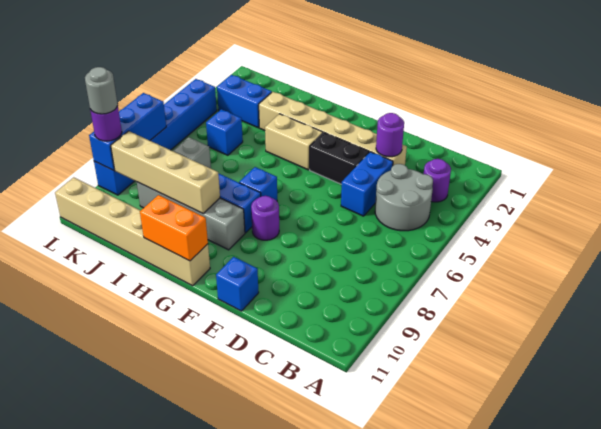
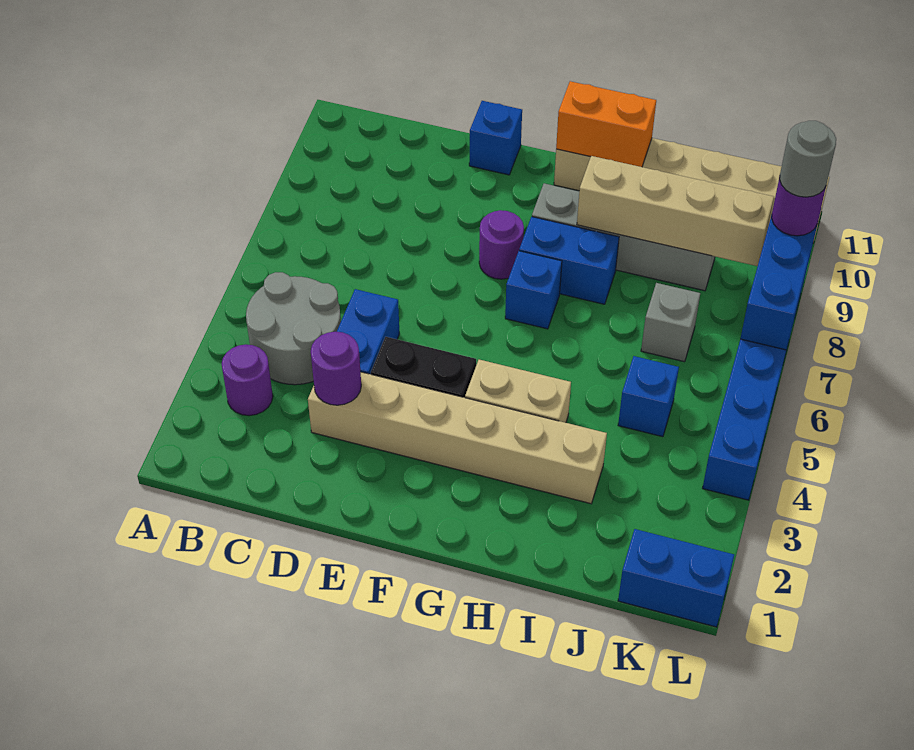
blue brick J3:K3 level 1 -> blue brick K1:L1 level 1

